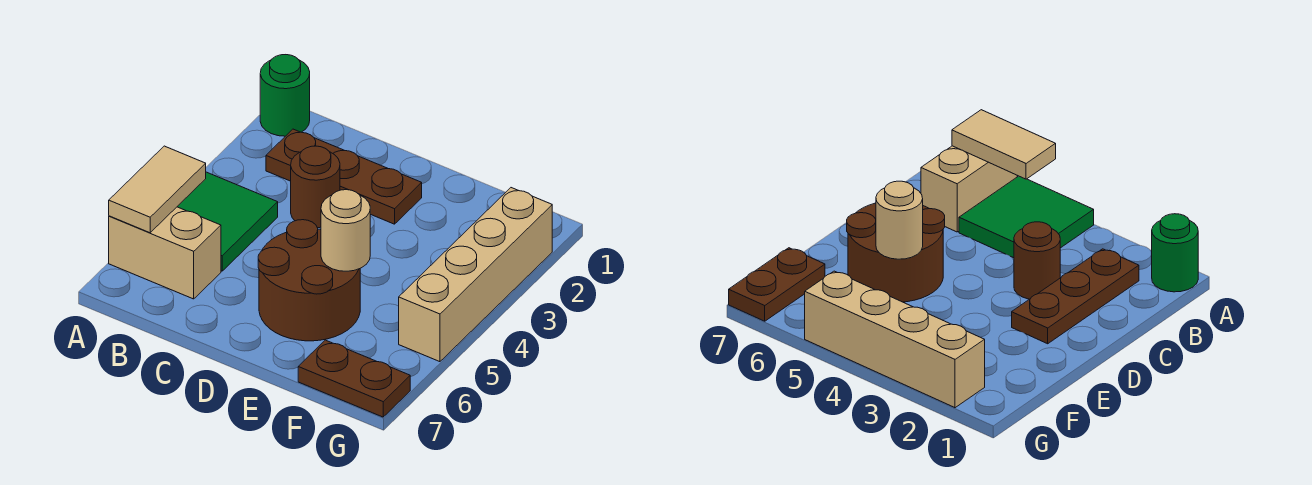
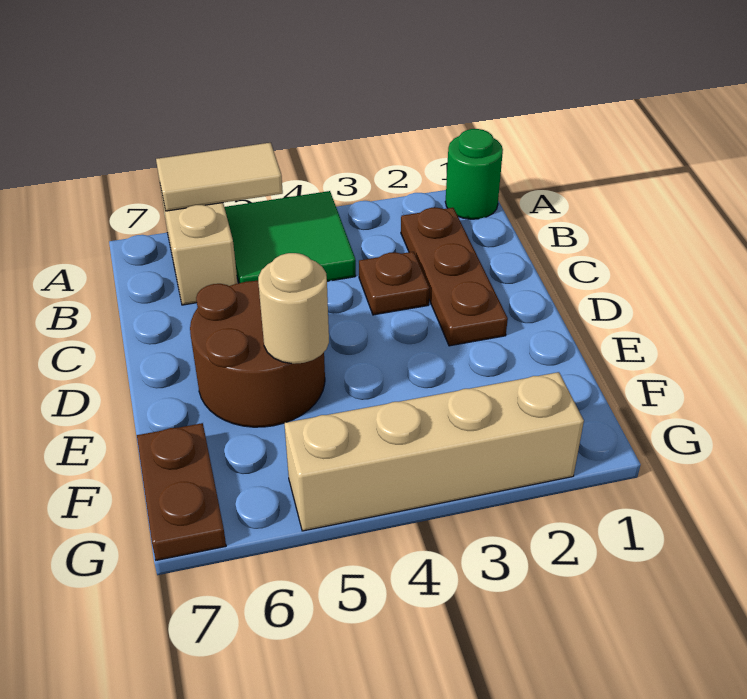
brown round brick C3 level 1 -> brown plate C3 level 1

